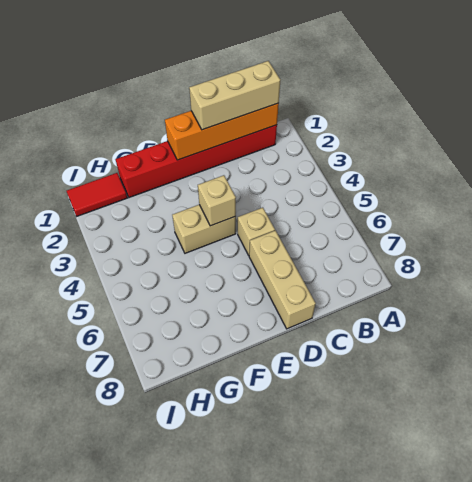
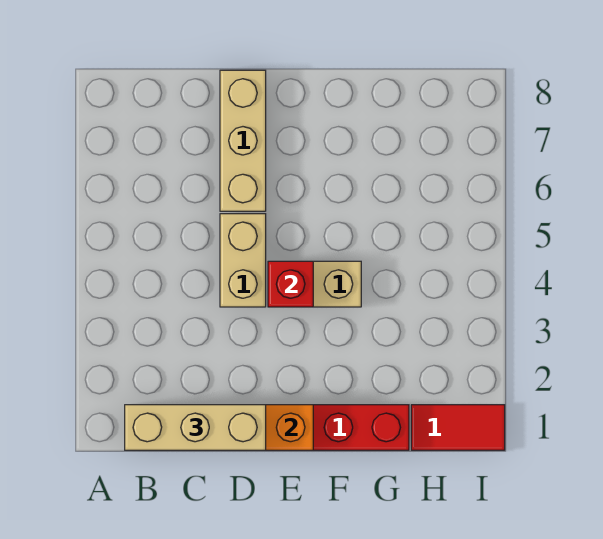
tan brick D5 level 1 -> tan brick D4:D5 level 1
tan brick E4 level 2 -> red brick E4 level 2

